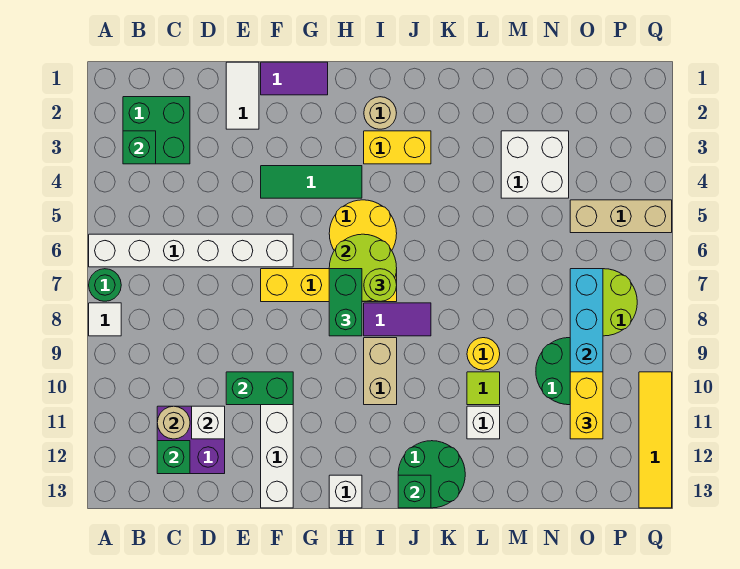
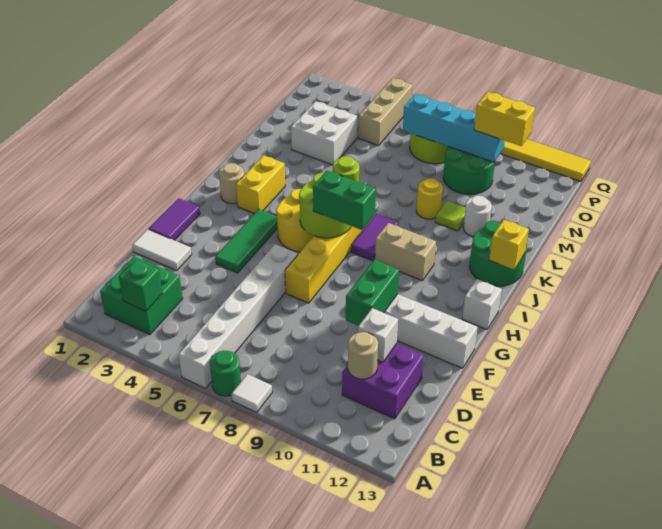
green brick C12 level 2 -> none
green brick J13 level 2 -> yellow brick J13 level 2
white brick L11 level 1 -> white round brick L11 level 1

